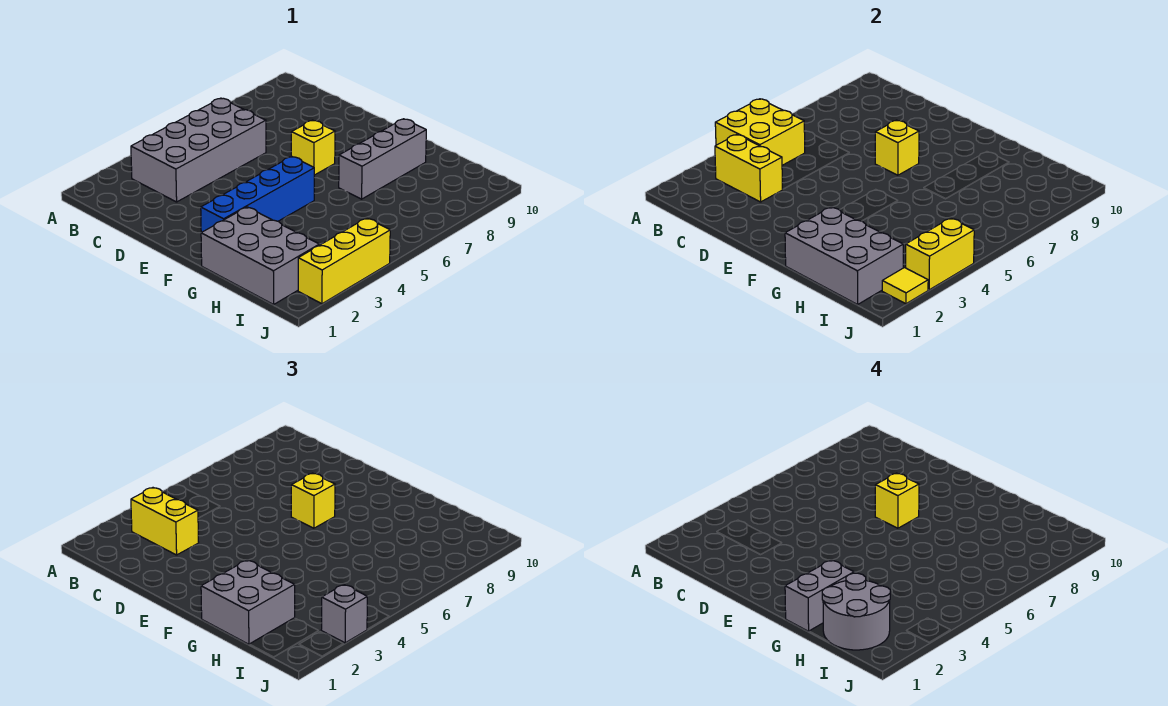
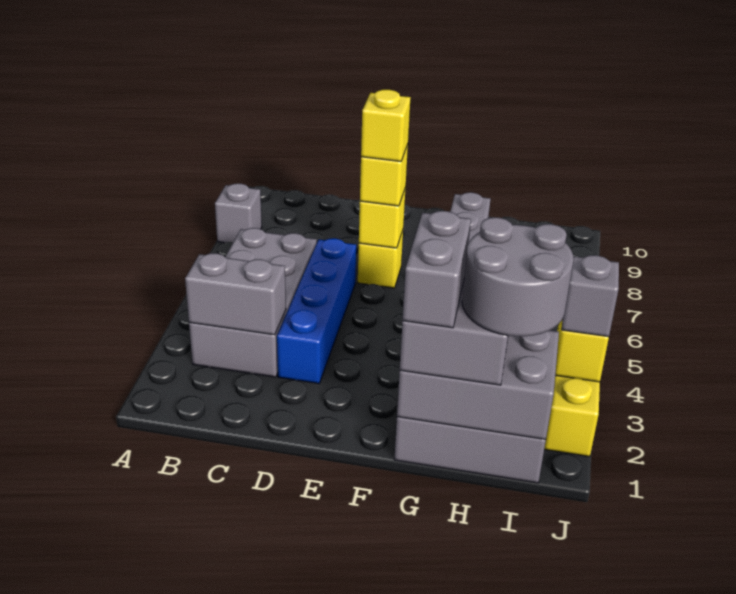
yellow brick A4:B5 level 2 -> none
none -> grey brick A8 level 1
yellow brick B3:C3 level 2 -> grey brick B3:C3 level 2
yellow brick B3:C3 level 3 -> none
blue brick F2:F5 level 1 -> blue brick D3:D6 level 1
yellow tile J2 level 2 -> none

